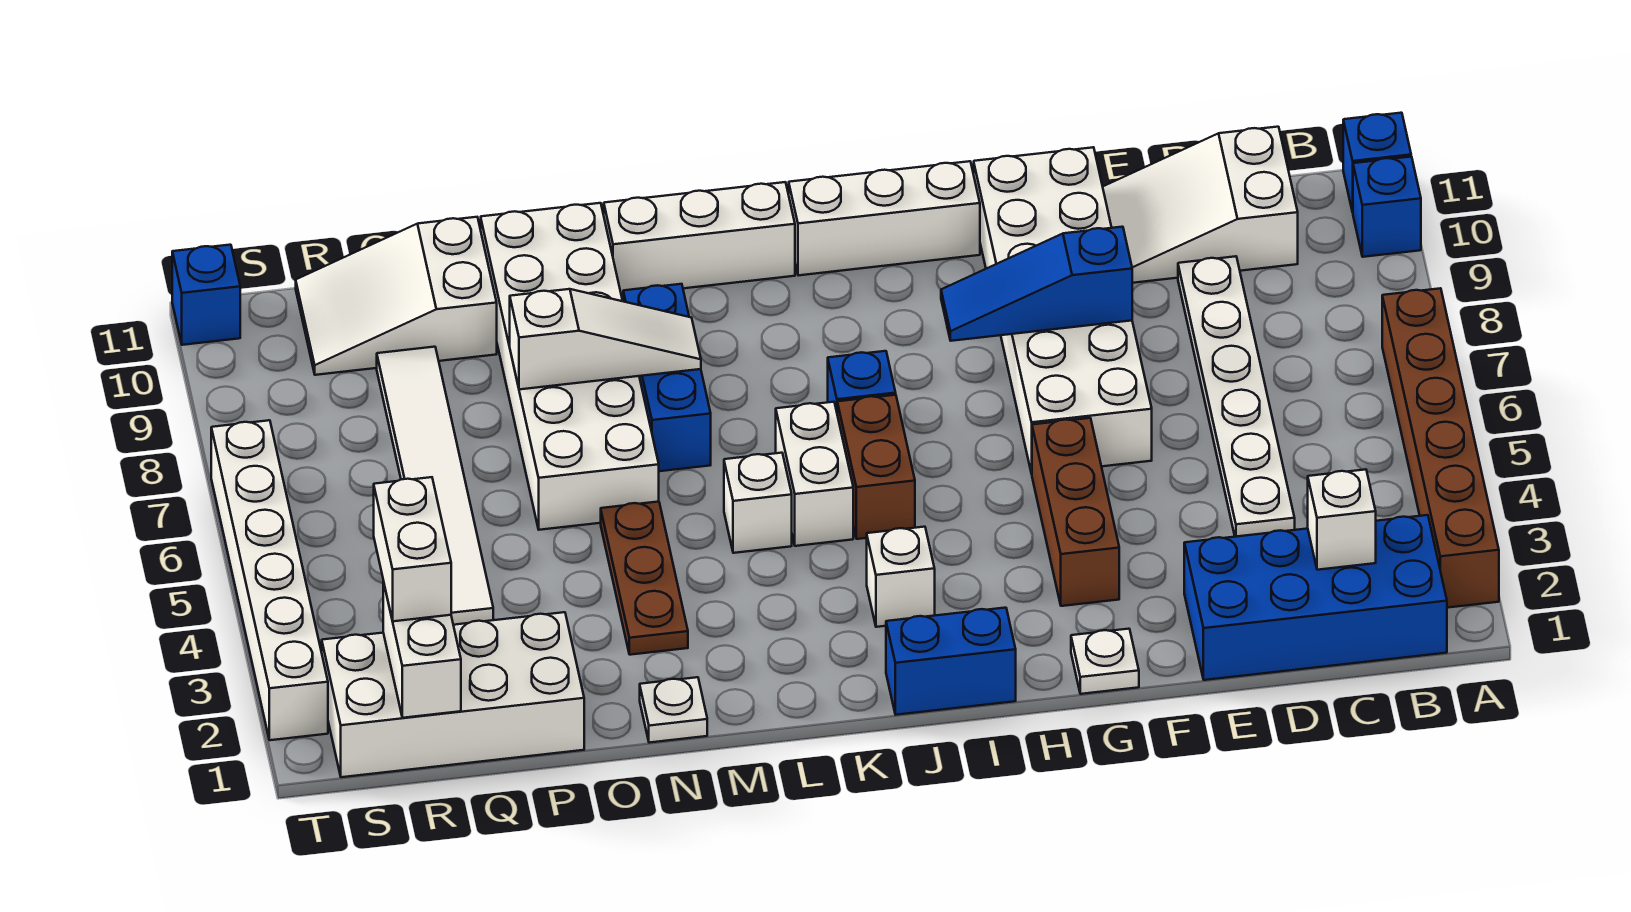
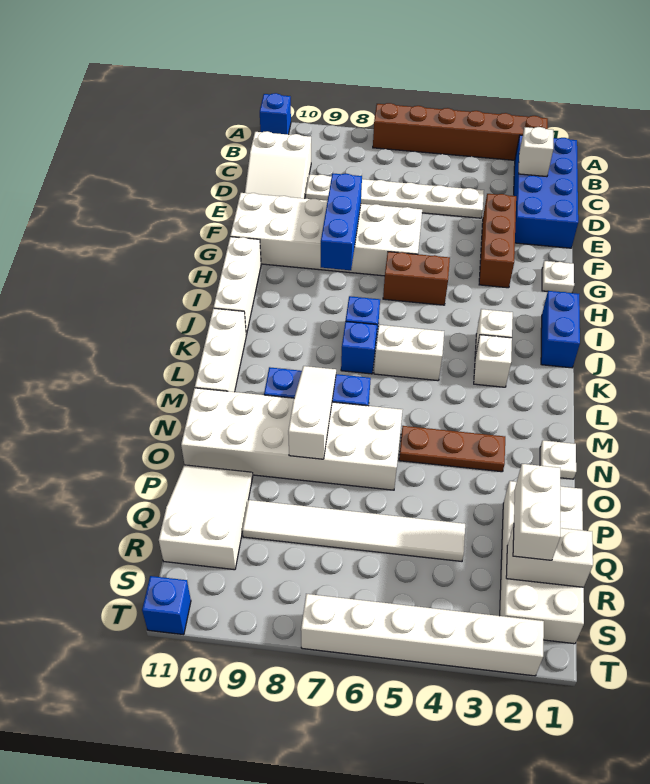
blue brick A10 level 1 -> blue brick K7 level 1
blue slope F8:H8 level 2 top F -> blue brick F8:H8 level 2
brown brick G3:G5 level 1 -> brown brick E3:G3 level 1
brown brick J5:J6 level 1 -> brown brick H5:H6 level 1
white brick L5 level 1 -> white brick K3 level 1
white slope P10:R11 level 1 top P -> white slope P10:R11 level 1 top R
white brick R2:R3 level 3 -> white brick Q2:R2 level 3

